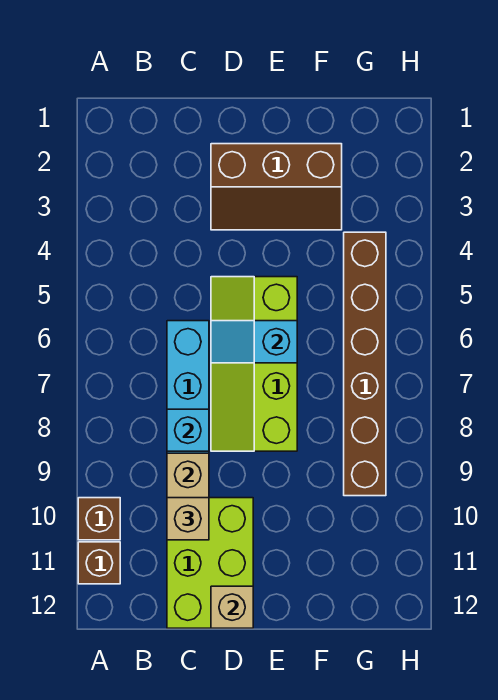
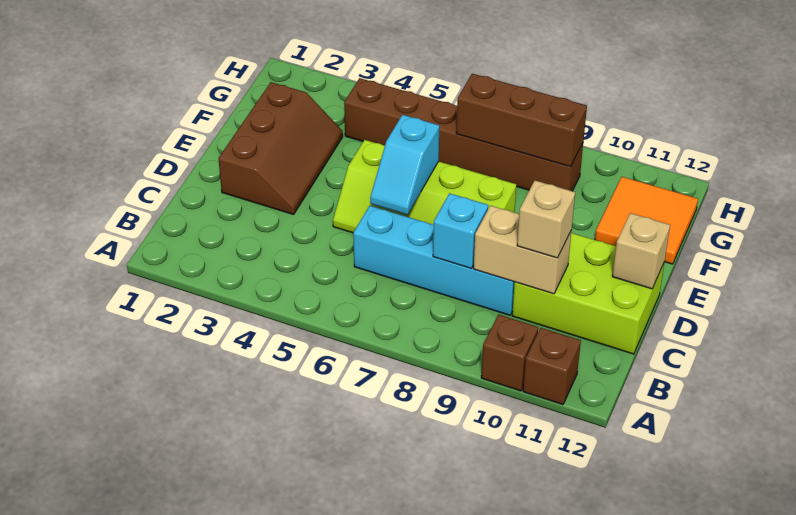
none -> orange tile F11:G12 level 1
none -> brown brick G7:G9 level 2

